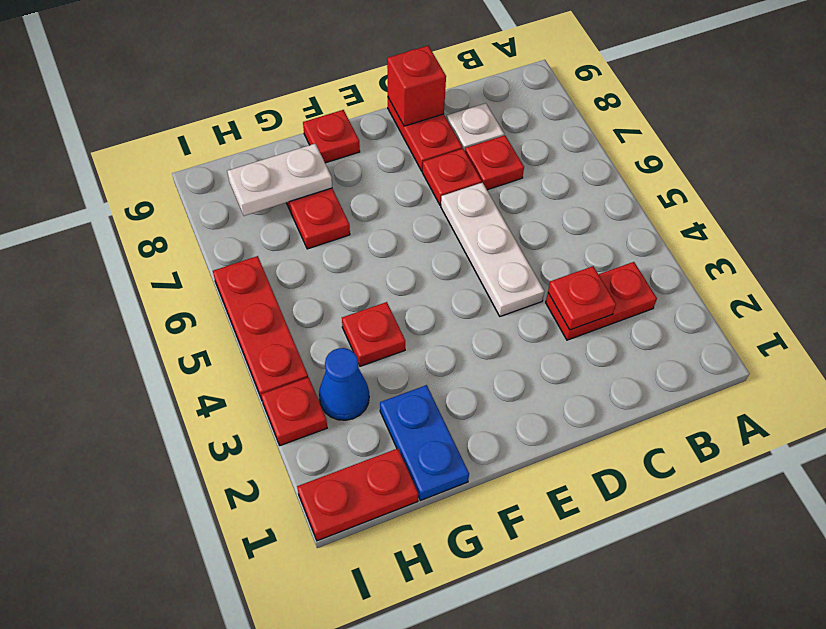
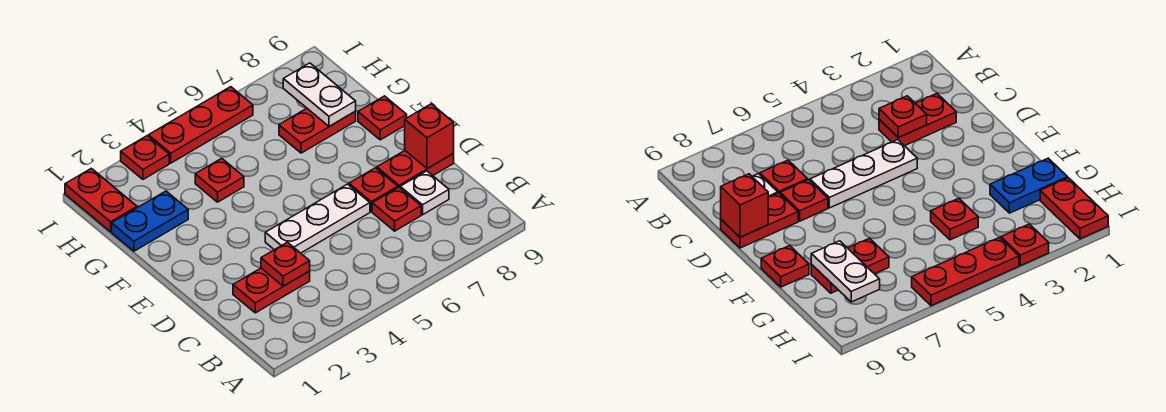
red plate B3:C3 level 1 -> red plate C2:C3 level 1
blue cone H3 level 1 -> none

